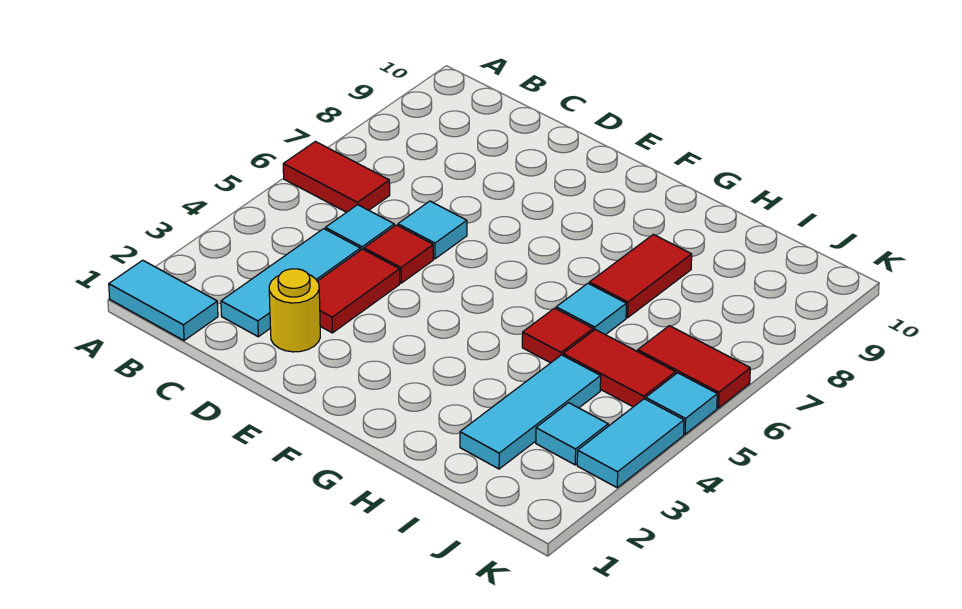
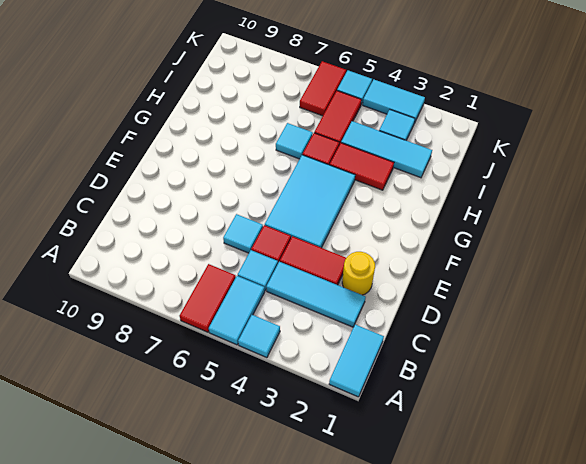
none -> cyan tile A4 level 1
none -> cyan tile A5:B5 level 1
none -> cyan tile E4:G5 level 1
red tile H7:H8 level 1 -> red tile H3:H4 level 1

